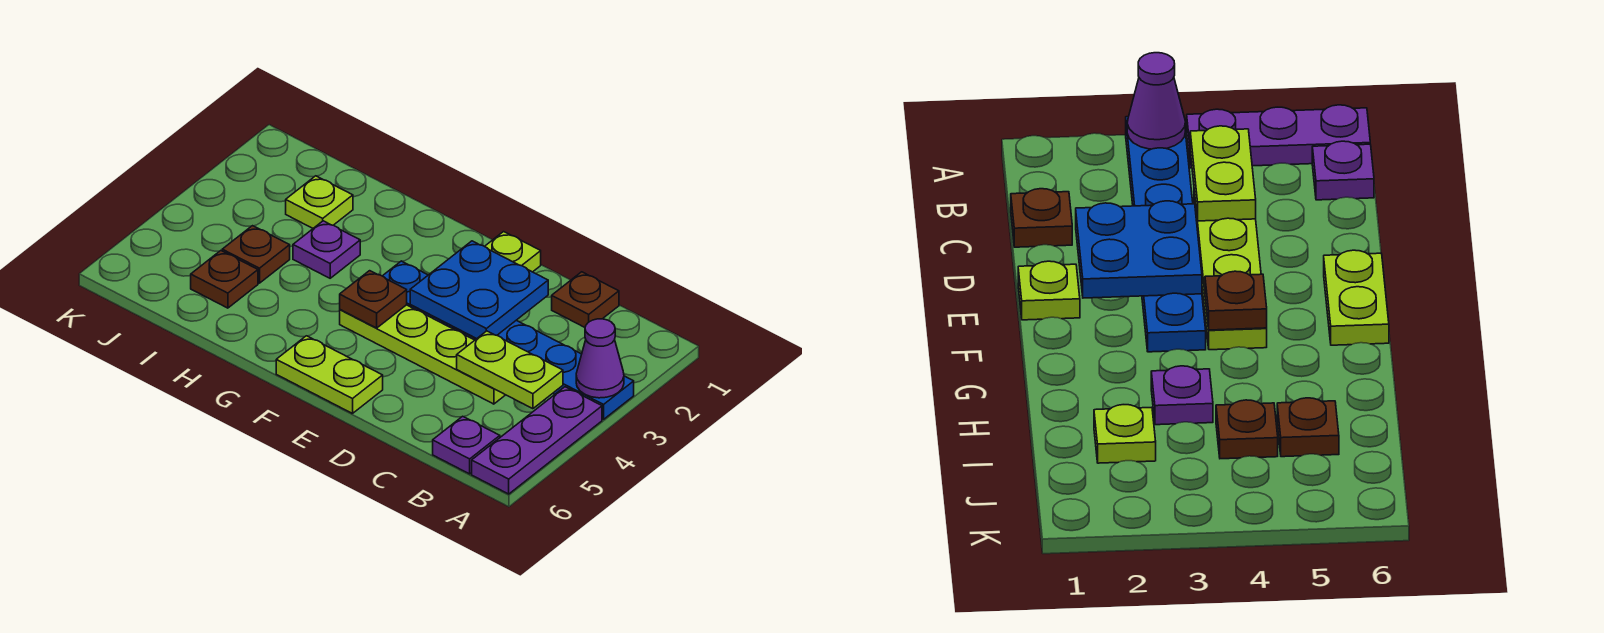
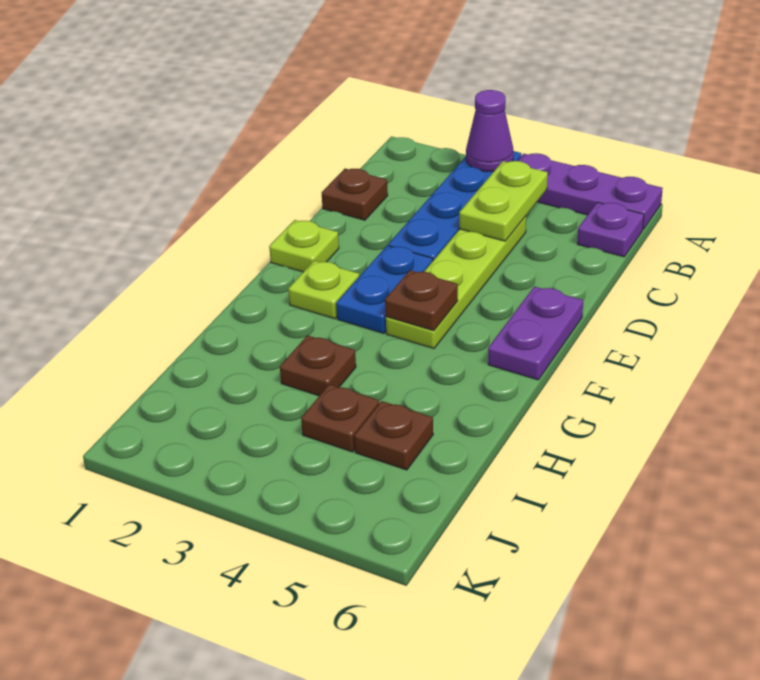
blue plate D2:E3 level 2 -> none
lime plate E6:F6 level 1 -> purple plate E6:F6 level 1
purple plate H3 level 1 -> brown plate H3 level 1
lime plate I2 level 1 -> lime plate F2 level 1

